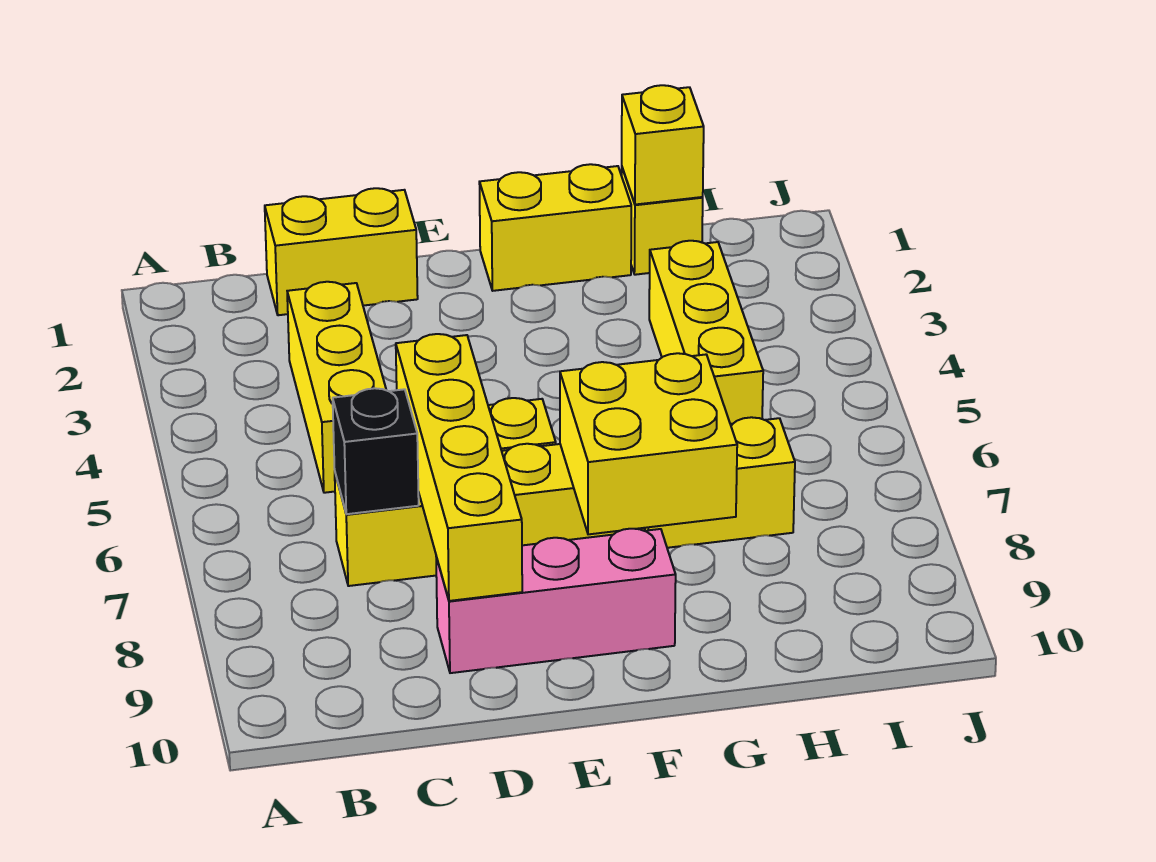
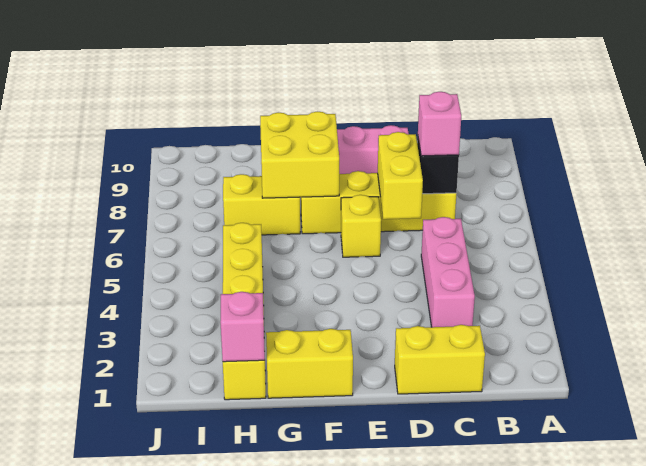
yellow brick C3:C5 level 1 -> pink brick C3:C5 level 1
none -> pink brick C7 level 3
yellow brick D6:D9 level 2 -> yellow brick D6:D7 level 2
yellow brick H1 level 2 -> pink brick H1 level 2

